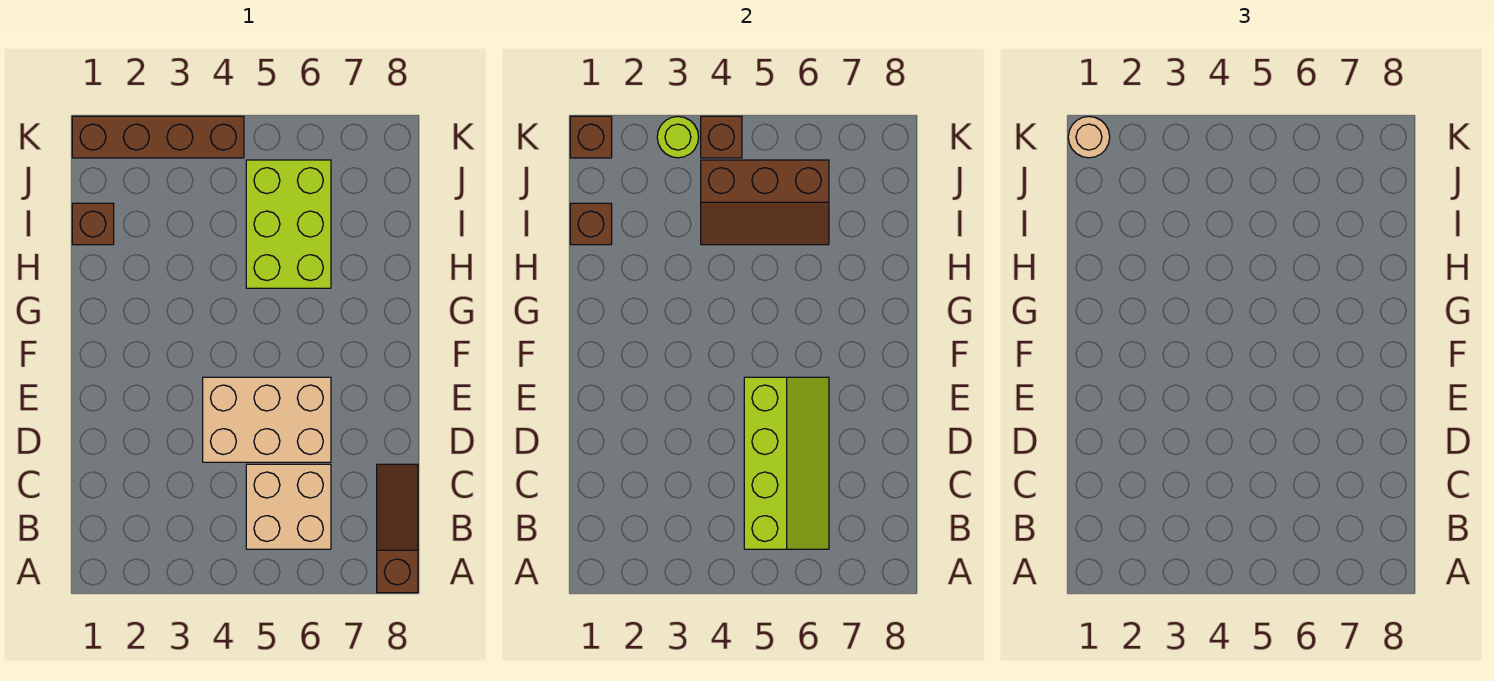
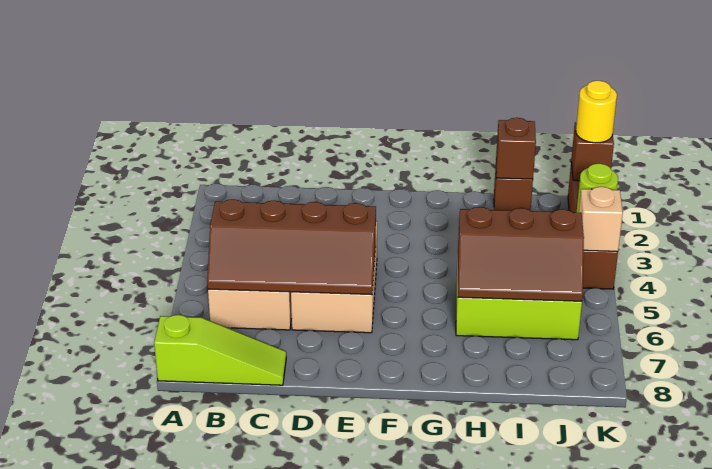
brown slope A8:C8 level 1 top A -> lime slope A8:C8 level 1 top A
lime slope B5:E6 level 2 top 5 -> brown slope B5:E6 level 2 top 5
brown slope I4:J6 level 2 top J -> brown slope H5:J6 level 2 top 5
tan round brick K1 level 3 -> yellow round brick K1 level 3
brown brick K4 level 2 -> tan brick K4 level 2

